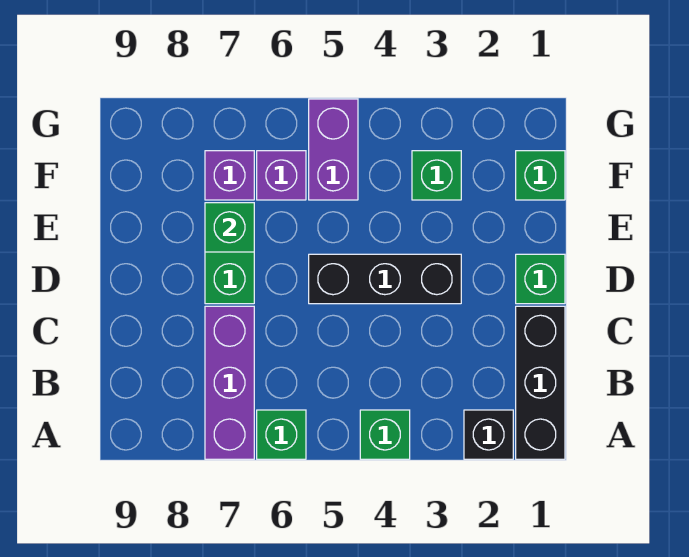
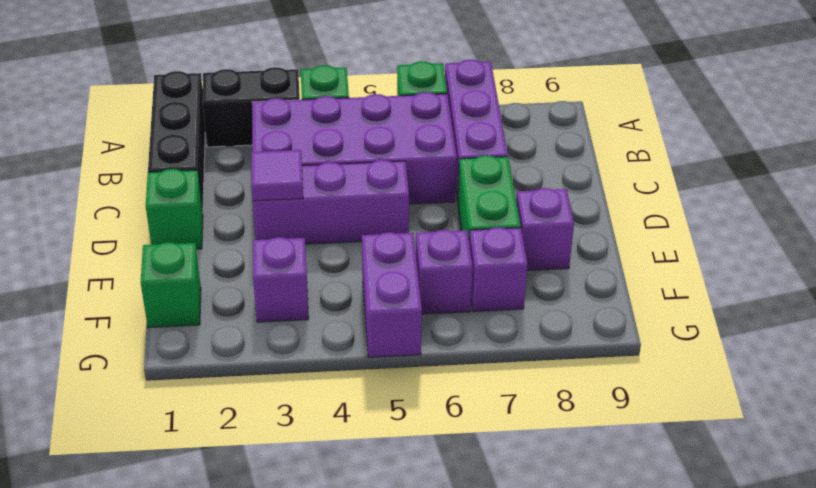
black brick A2 level 1 -> black brick A2:A3 level 1
none -> purple brick B3:C6 level 1
black brick D3:D5 level 1 -> purple brick D3:D5 level 1
none -> purple tile D3 level 2
green brick E7 level 2 -> none
none -> purple brick E8 level 1
green brick F3 level 1 -> purple brick F3 level 1

